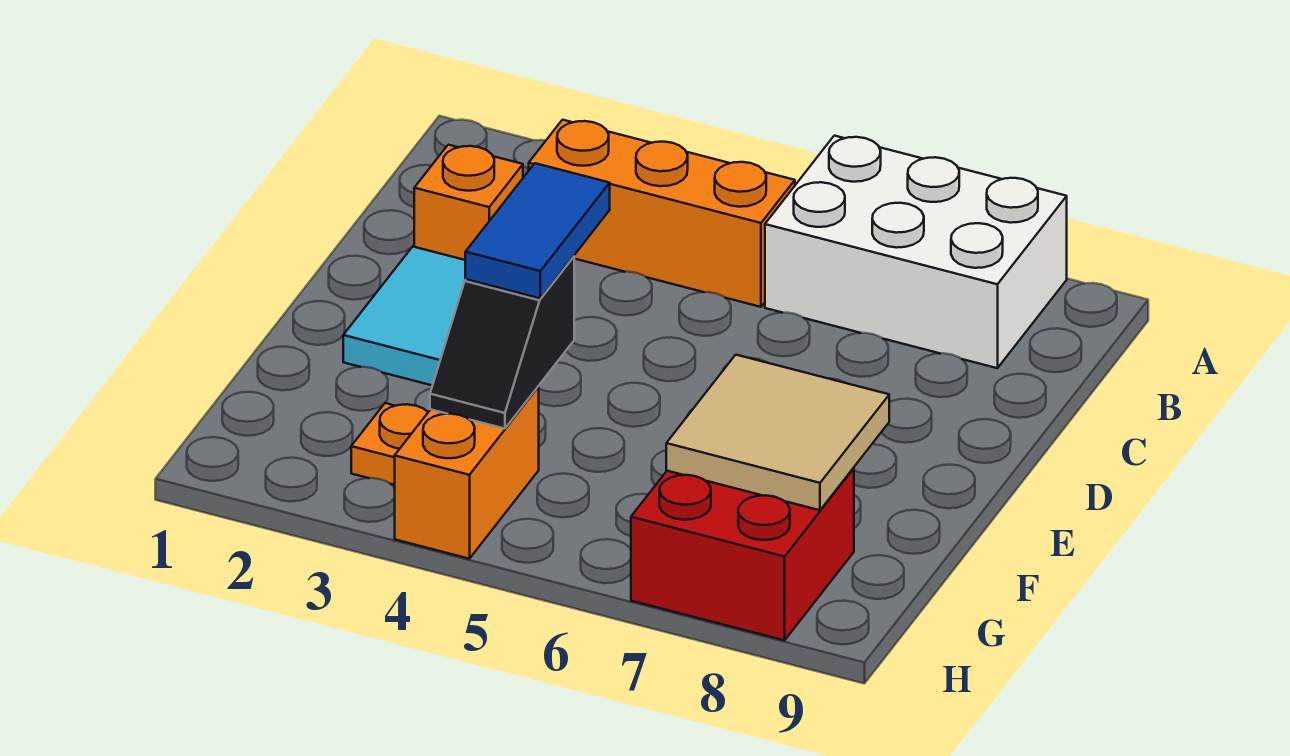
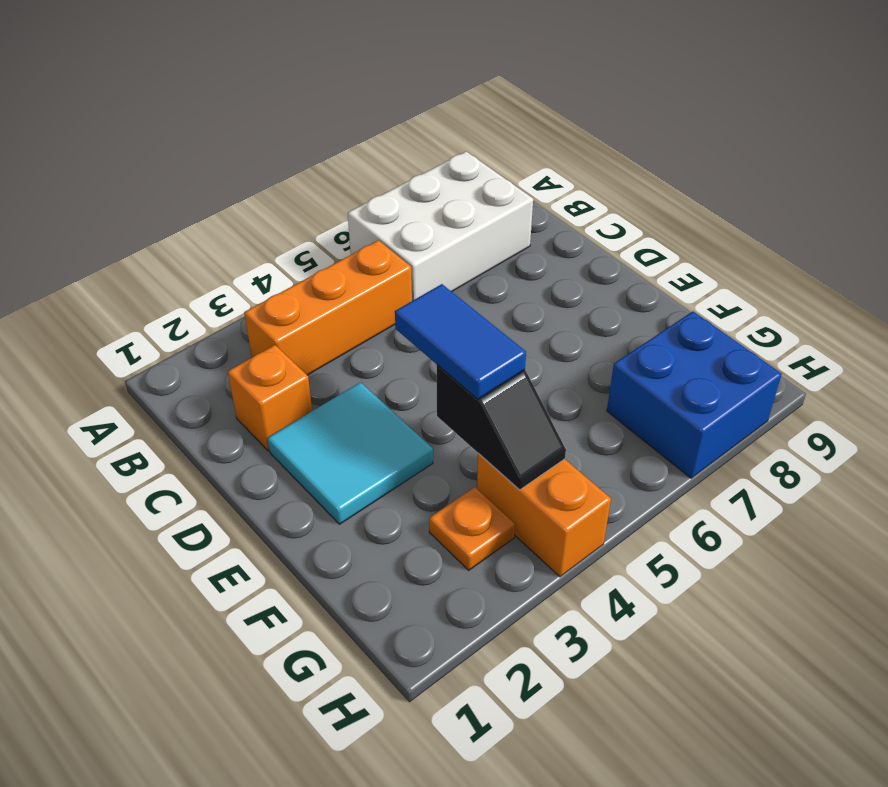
tan tile F7:G8 level 2 -> none
red brick G7:H8 level 1 -> blue brick G7:H8 level 1

